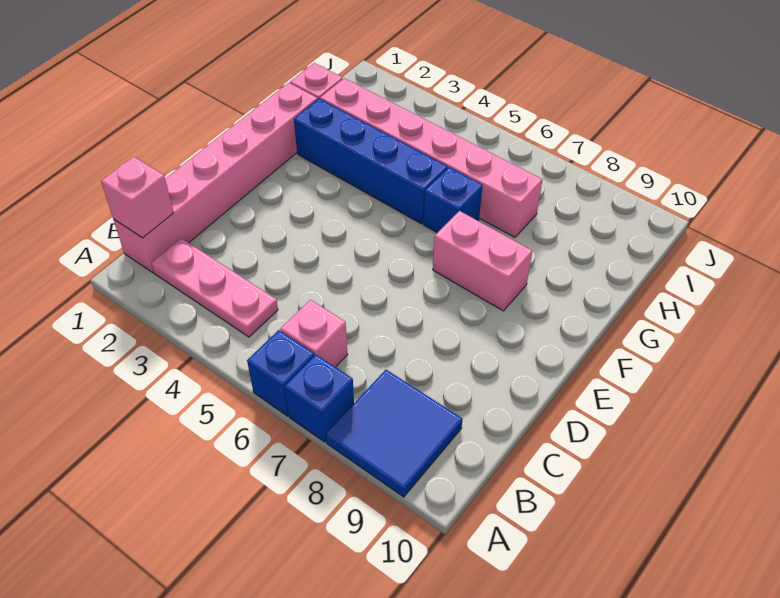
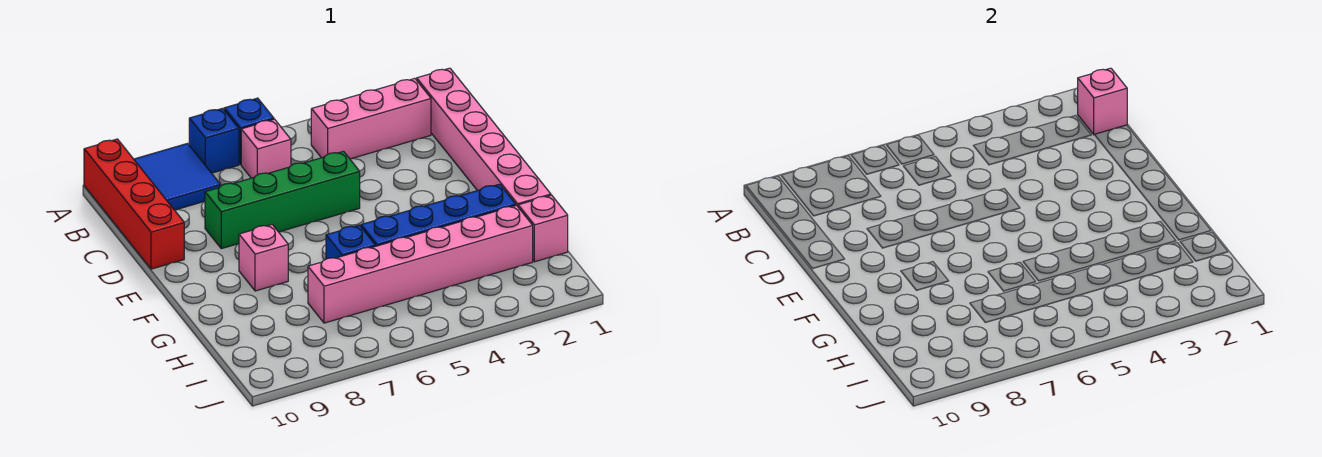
none -> red brick A10:D10 level 1
pink plate B2:B4 level 1 -> pink brick B2:B4 level 1
none -> green brick D5:D8 level 1
pink brick F7:F8 level 1 -> pink brick F8 level 1

